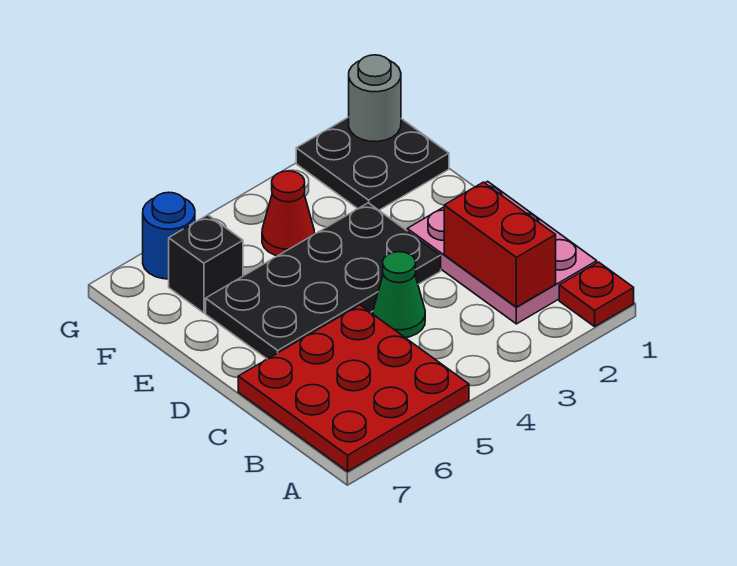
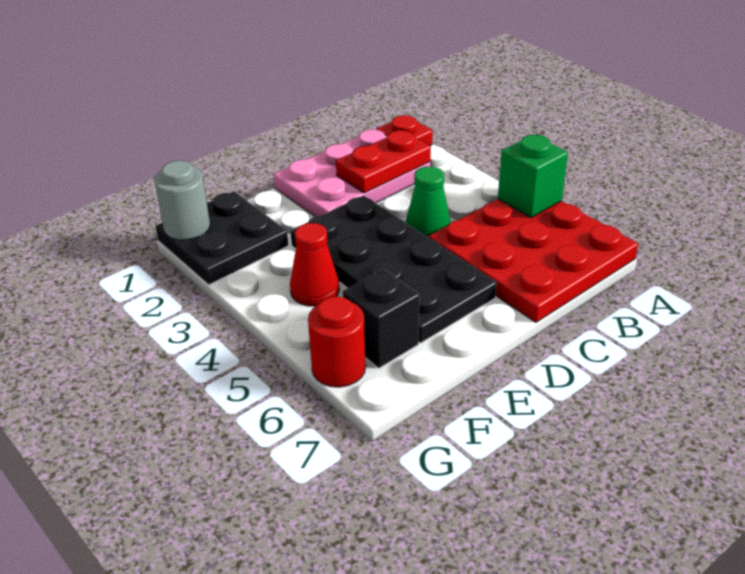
none -> green brick A5 level 2
red brick B2:C2 level 2 -> red plate B2:C2 level 2
blue round brick G6 level 1 -> red round brick G6 level 1

